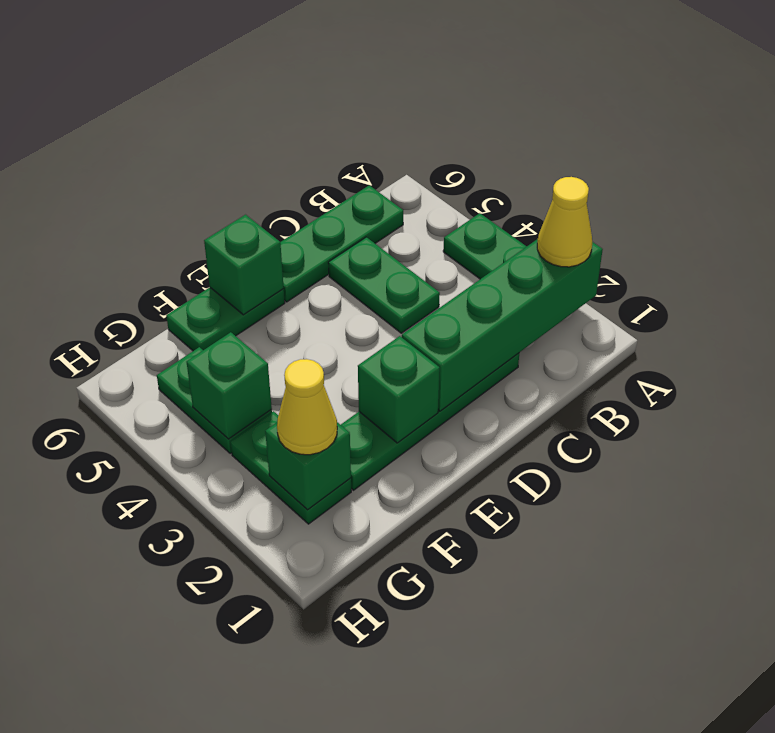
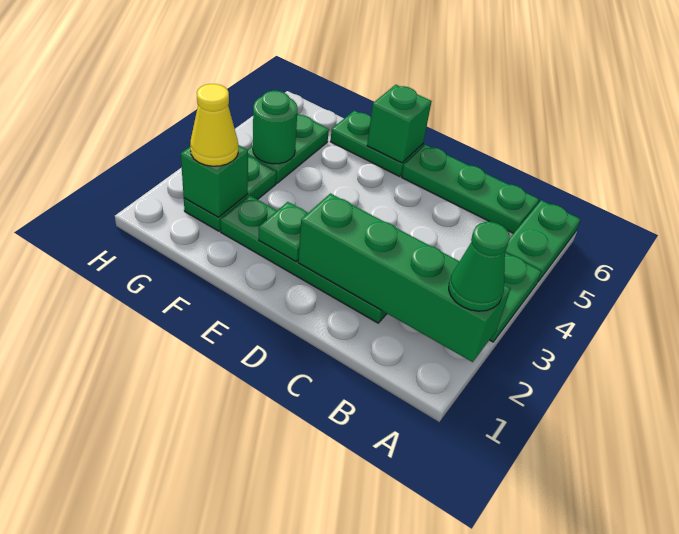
yellow cone A2 level 3 -> green cone A2 level 3
green plate C4:C5 level 1 -> green plate A5:A6 level 1
green brick E2 level 2 -> green plate E2 level 2
green brick G4 level 2 -> green round brick G4 level 2

